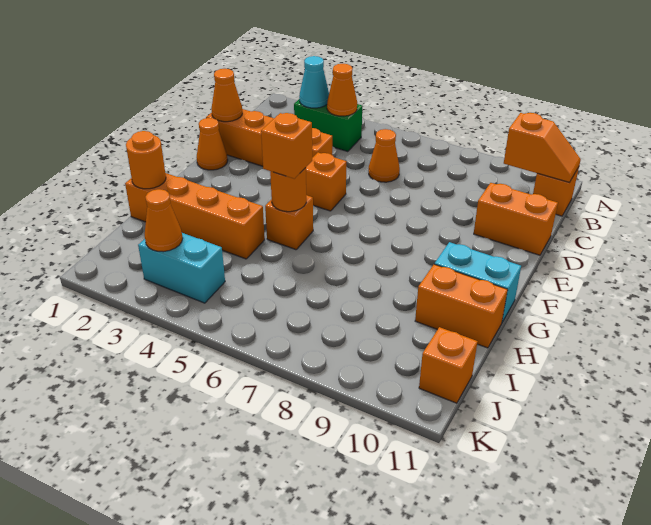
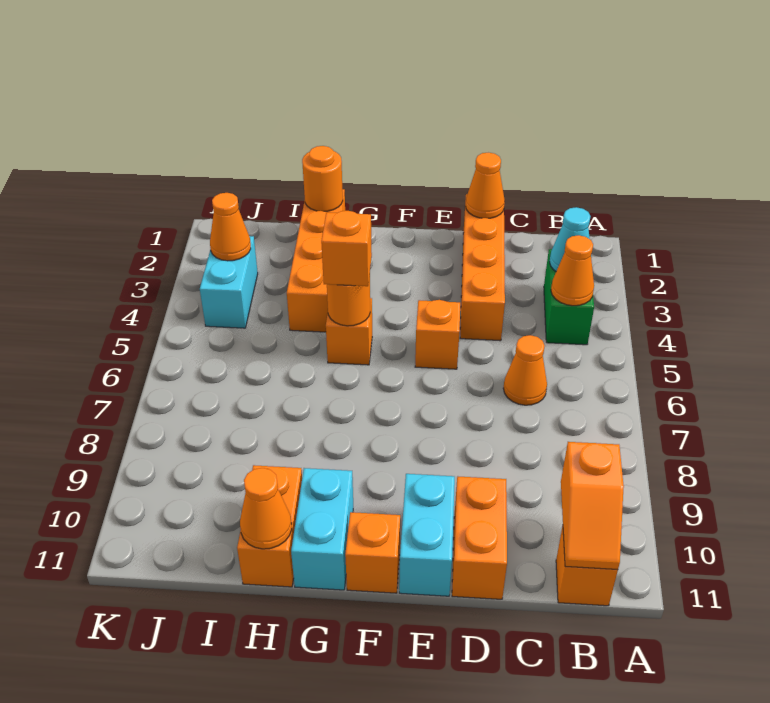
orange cone E1 level 1 -> orange cone H11 level 2
none -> cyan brick E10:E11 level 1
orange brick J11 level 1 -> orange brick F11 level 1

